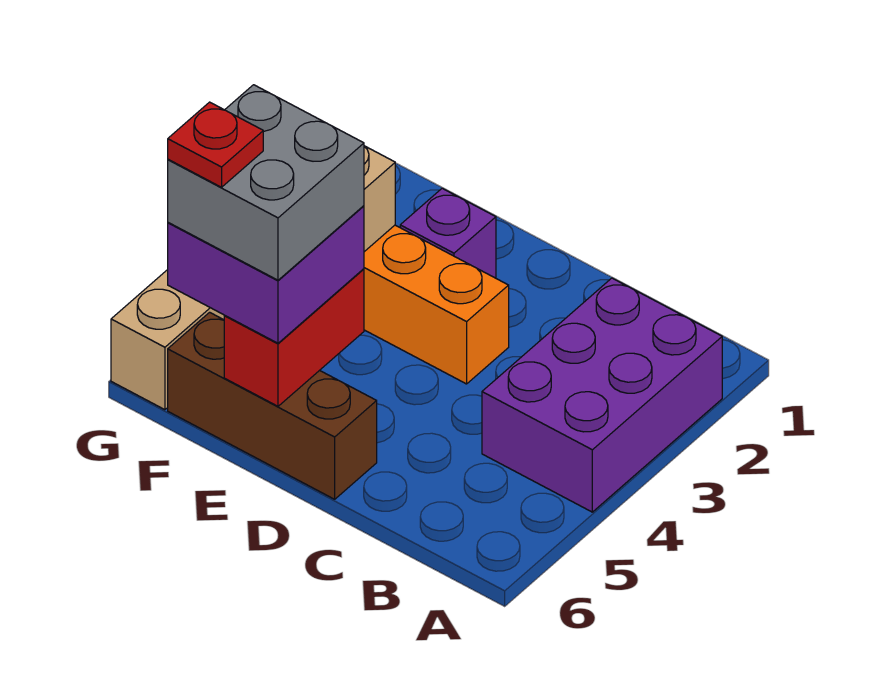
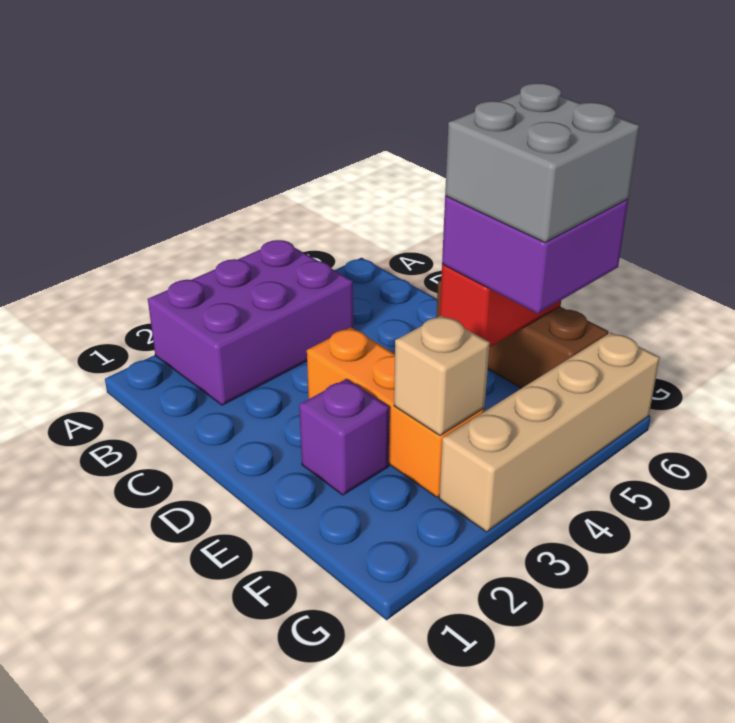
red plate F6 level 5 -> none

